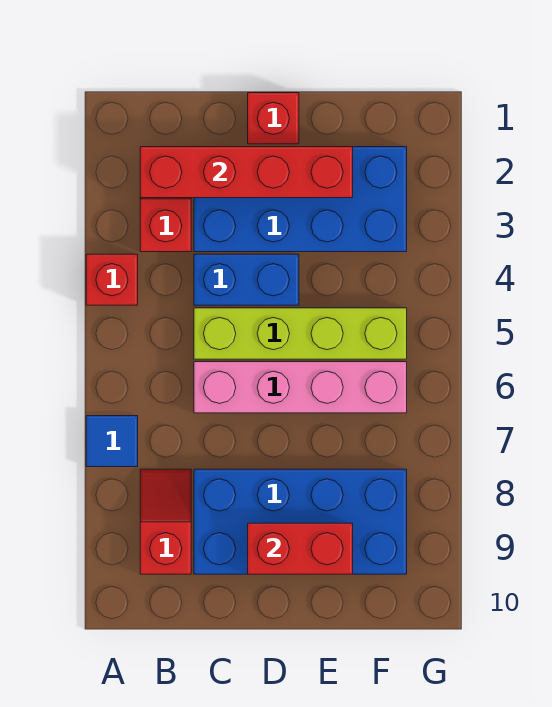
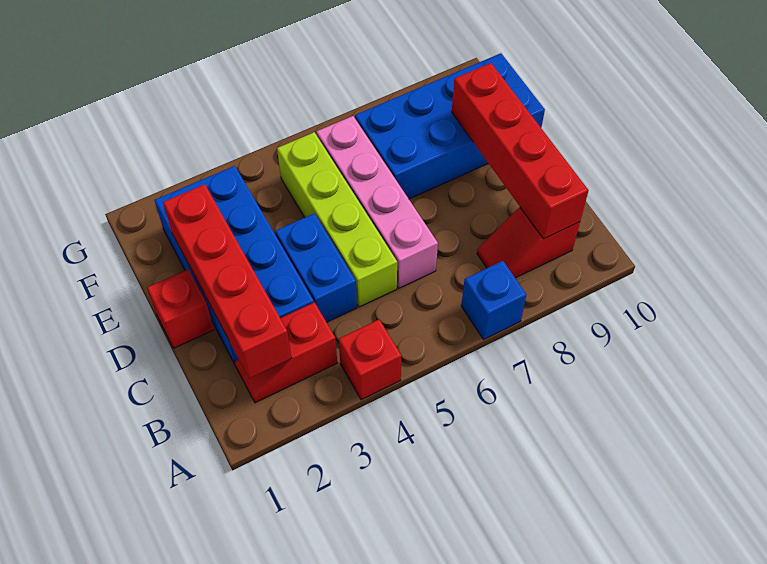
blue tile A7 level 1 -> blue brick A7 level 1
blue brick C8:F9 level 1 -> blue brick E7:F10 level 1
red brick D9:E9 level 2 -> red brick B9:E9 level 2

